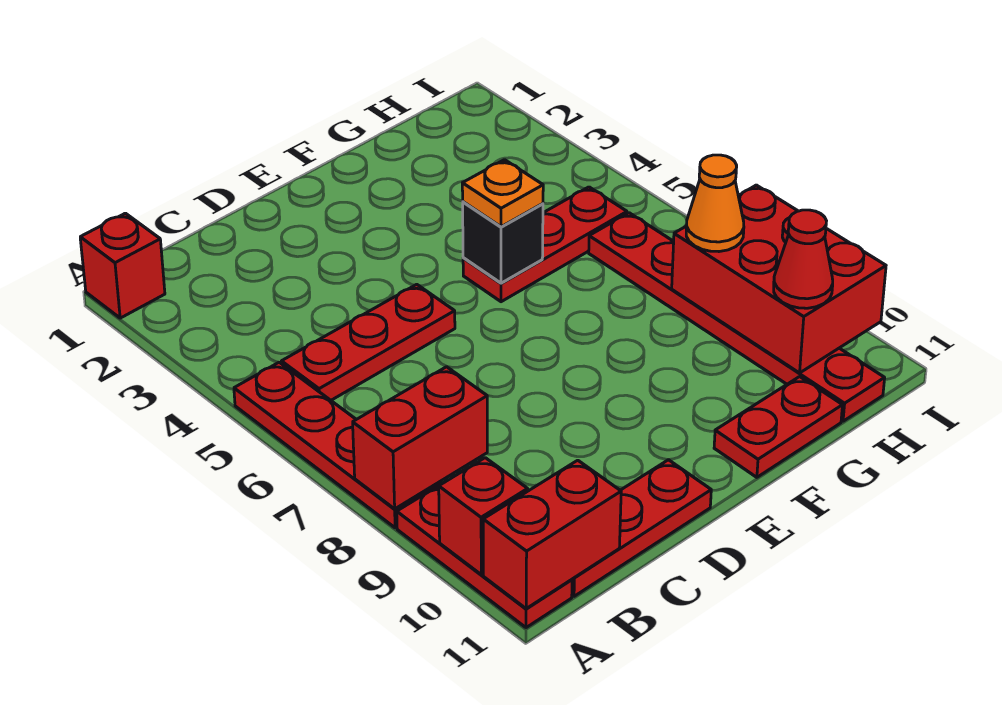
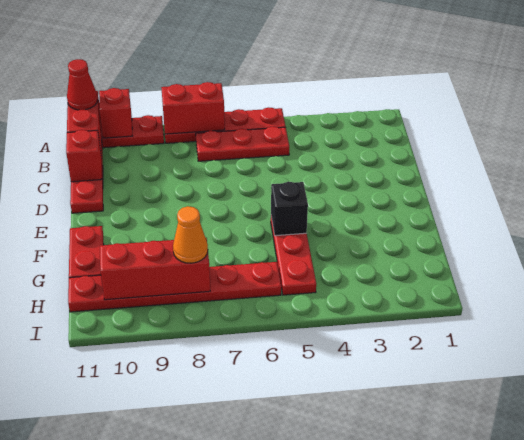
red brick A1 level 1 -> red brick C11 level 2
red brick A8:B8 level 2 -> red brick A7:A8 level 2
red plate B5:D5 level 1 -> red plate B5:B7 level 1
orange plate F5 level 3 -> none
red brick H8:I10 level 2 -> red brick H8:H10 level 2
red cone H10 level 3 -> red cone A11 level 3

